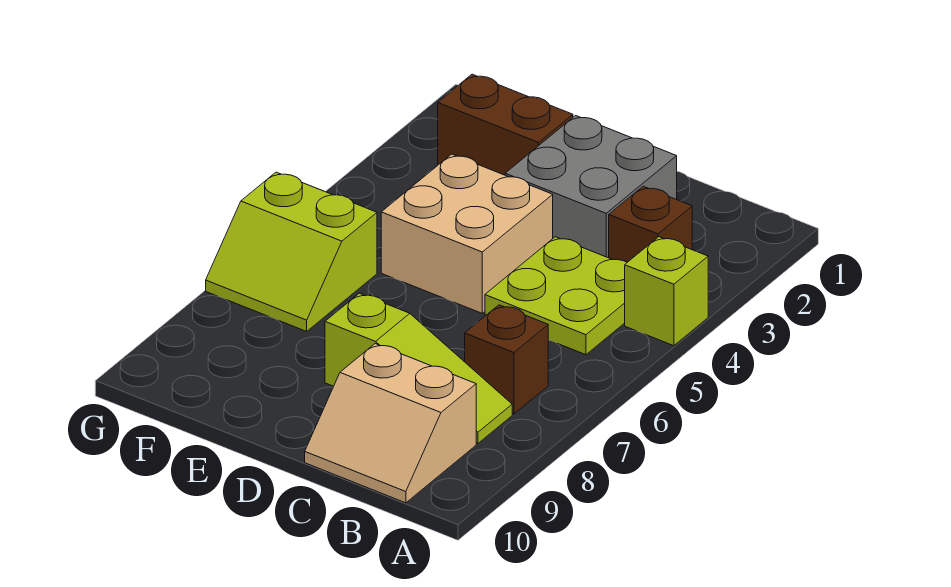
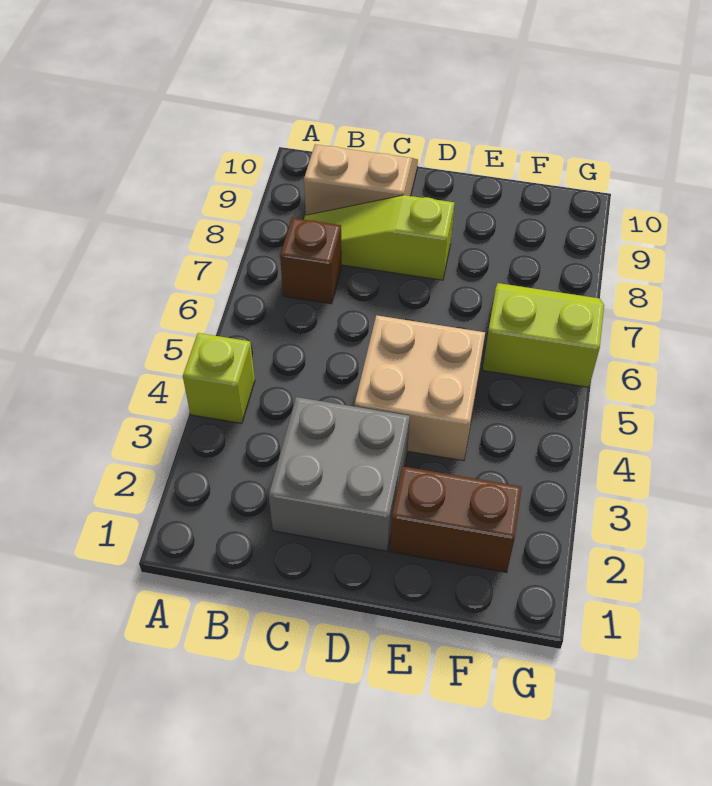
brown brick B3 level 1 -> none
lime plate B4:C5 level 1 -> none

